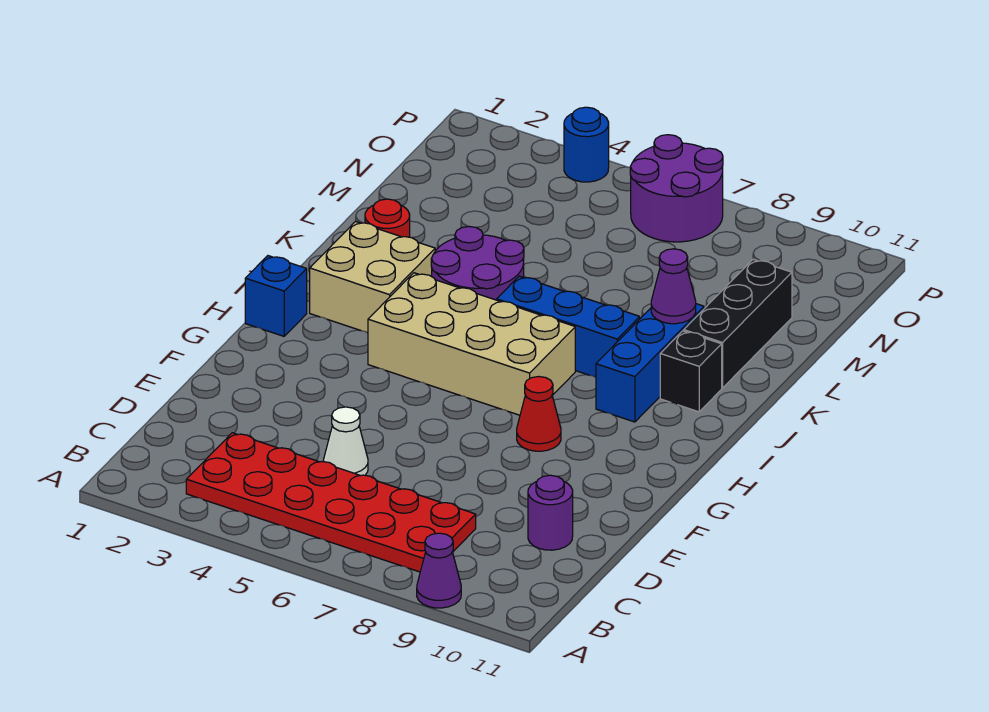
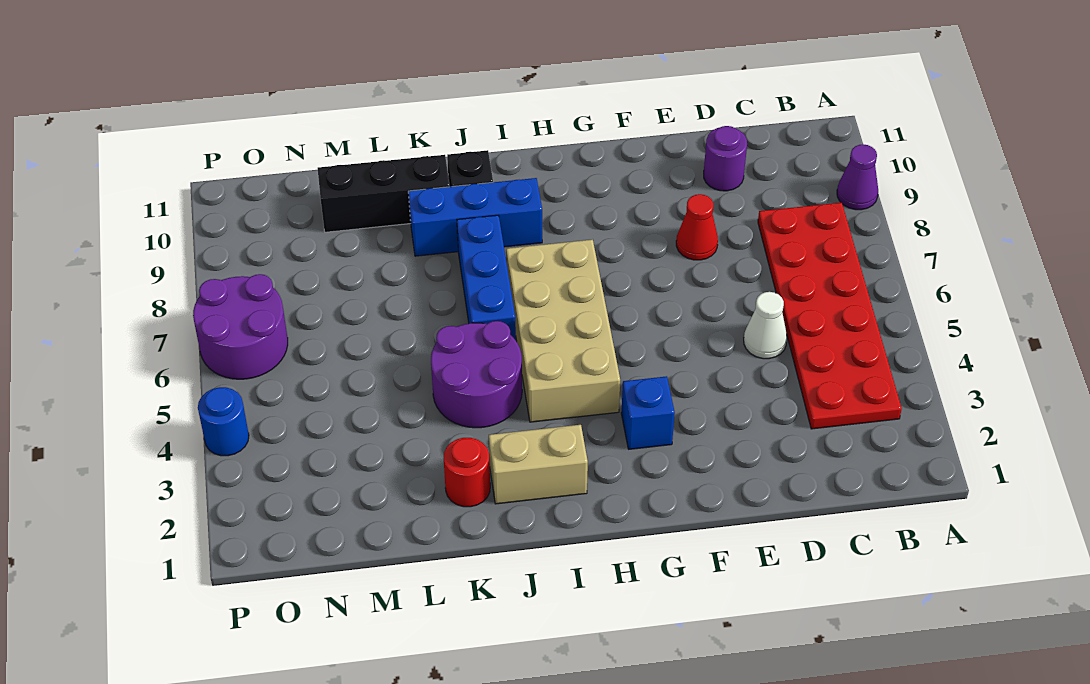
red cone G8 level 1 -> red cone E8 level 1
blue brick H1 level 1 -> blue brick G3 level 1
tan brick I2:J3 level 1 -> tan brick I2:J2 level 1
purple cone K9 level 2 -> none

